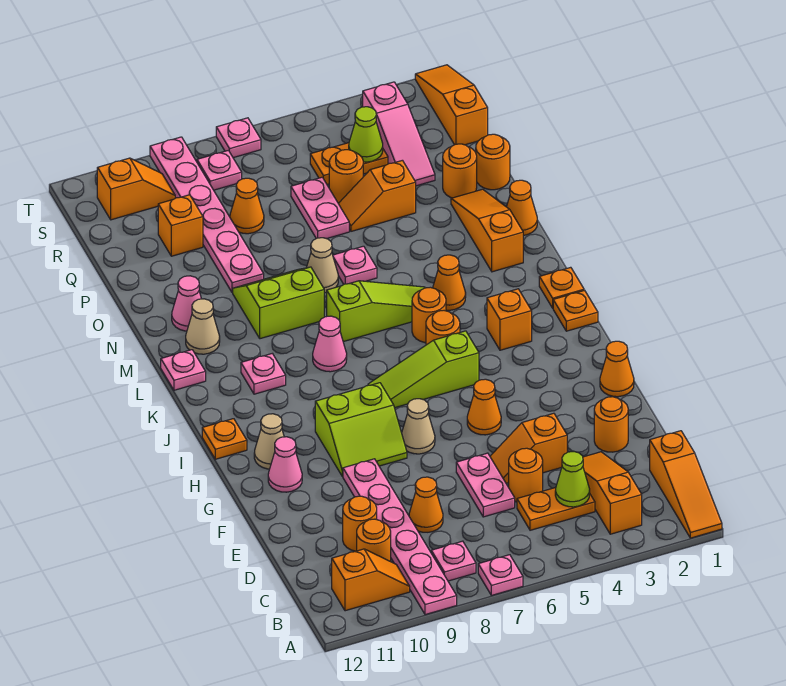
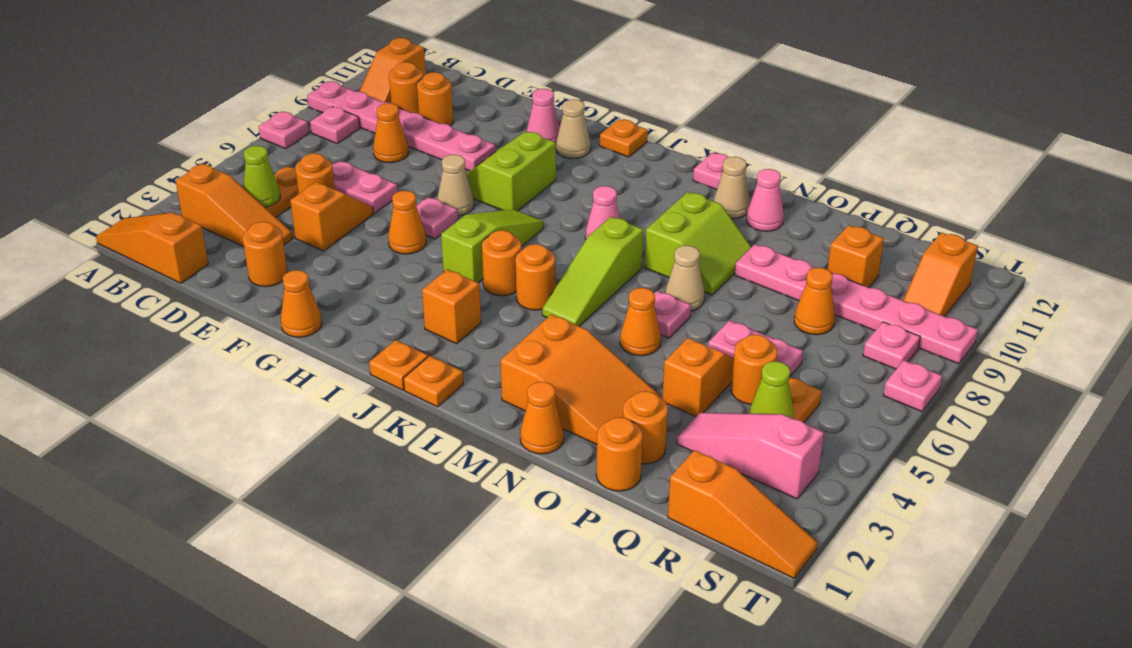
pink plate K10 level 1 -> pink plate G6 level 1
orange cone L4 level 1 -> orange cone N5 level 1
orange slope M2:O2 level 1 top M -> orange slope M2:O3 level 1 top M

